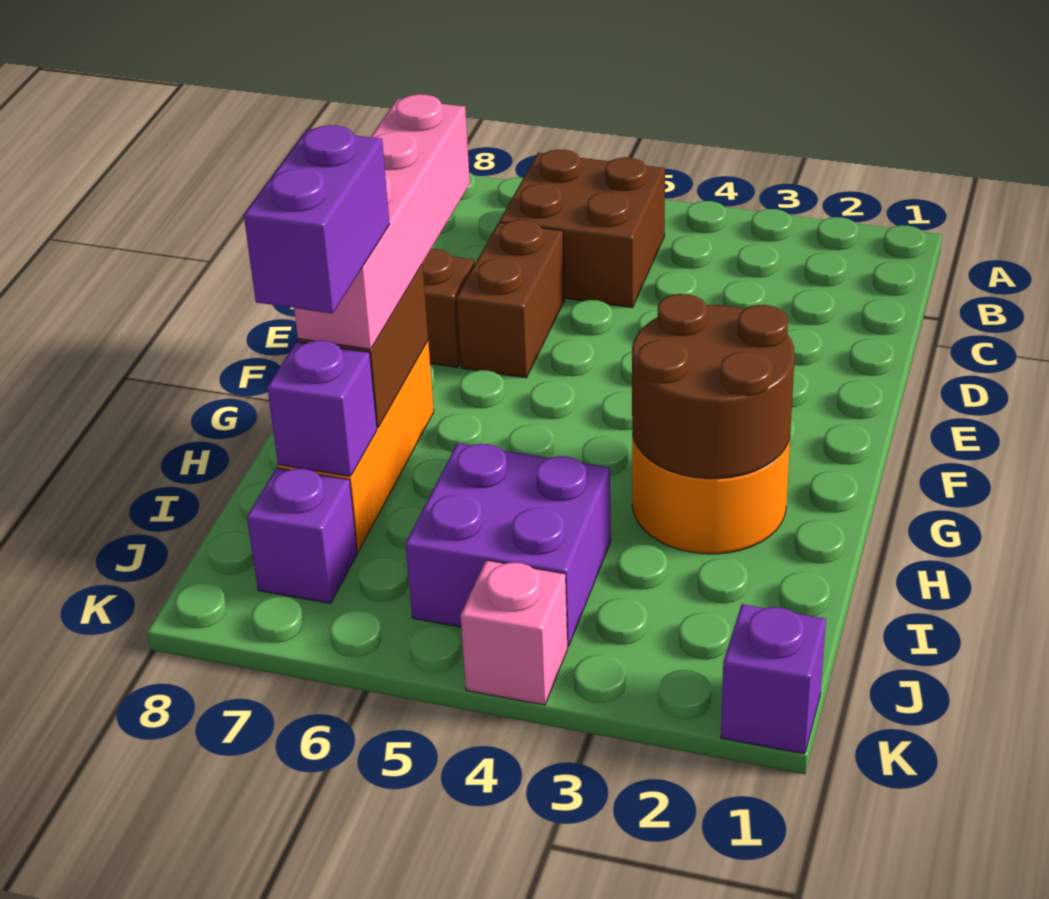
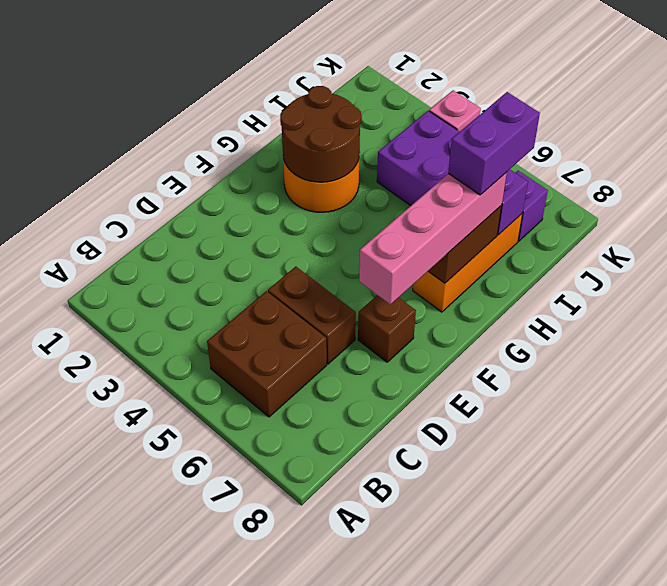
brown brick D6:E6 level 1 -> brown brick D5:D6 level 1
purple brick K1 level 1 -> none

